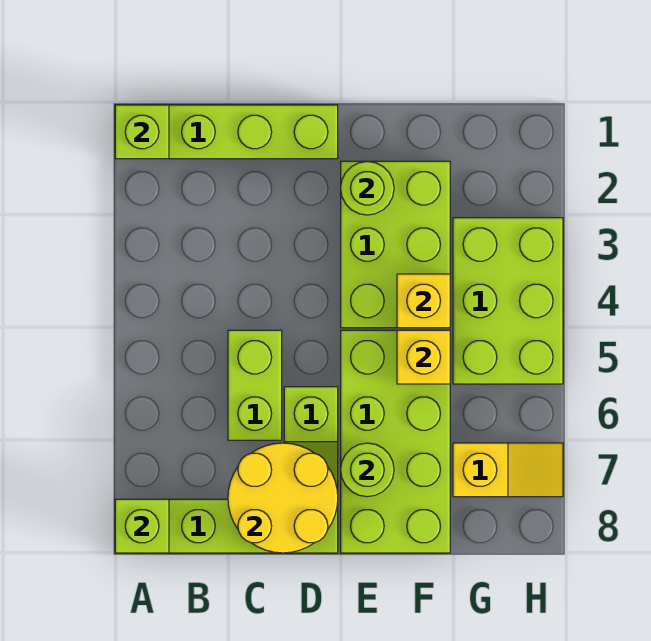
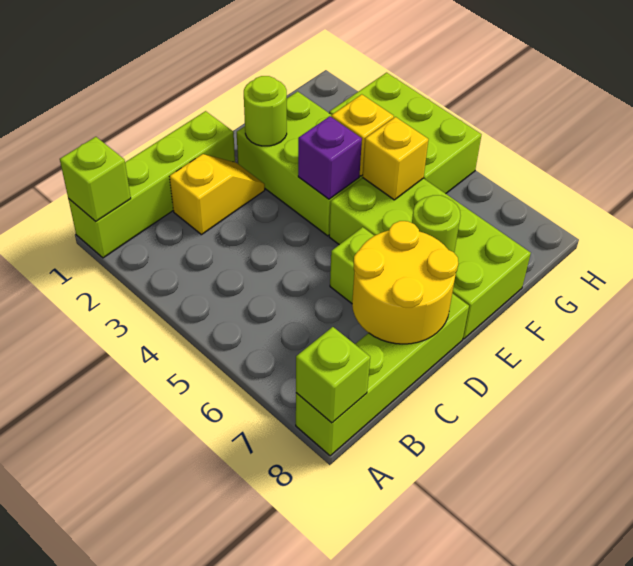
lime brick C5:C6 level 1 -> none
none -> purple brick E4 level 2
yellow slope G7:H7 level 1 top G -> yellow slope C2:D2 level 1 top C

